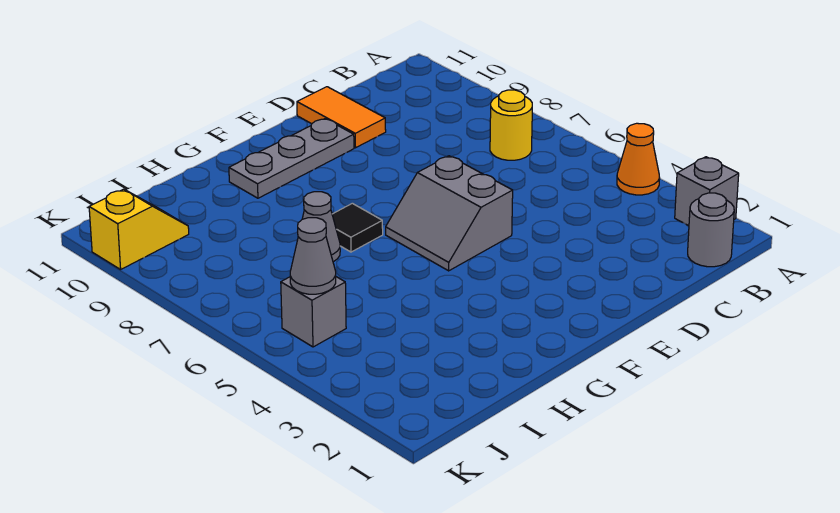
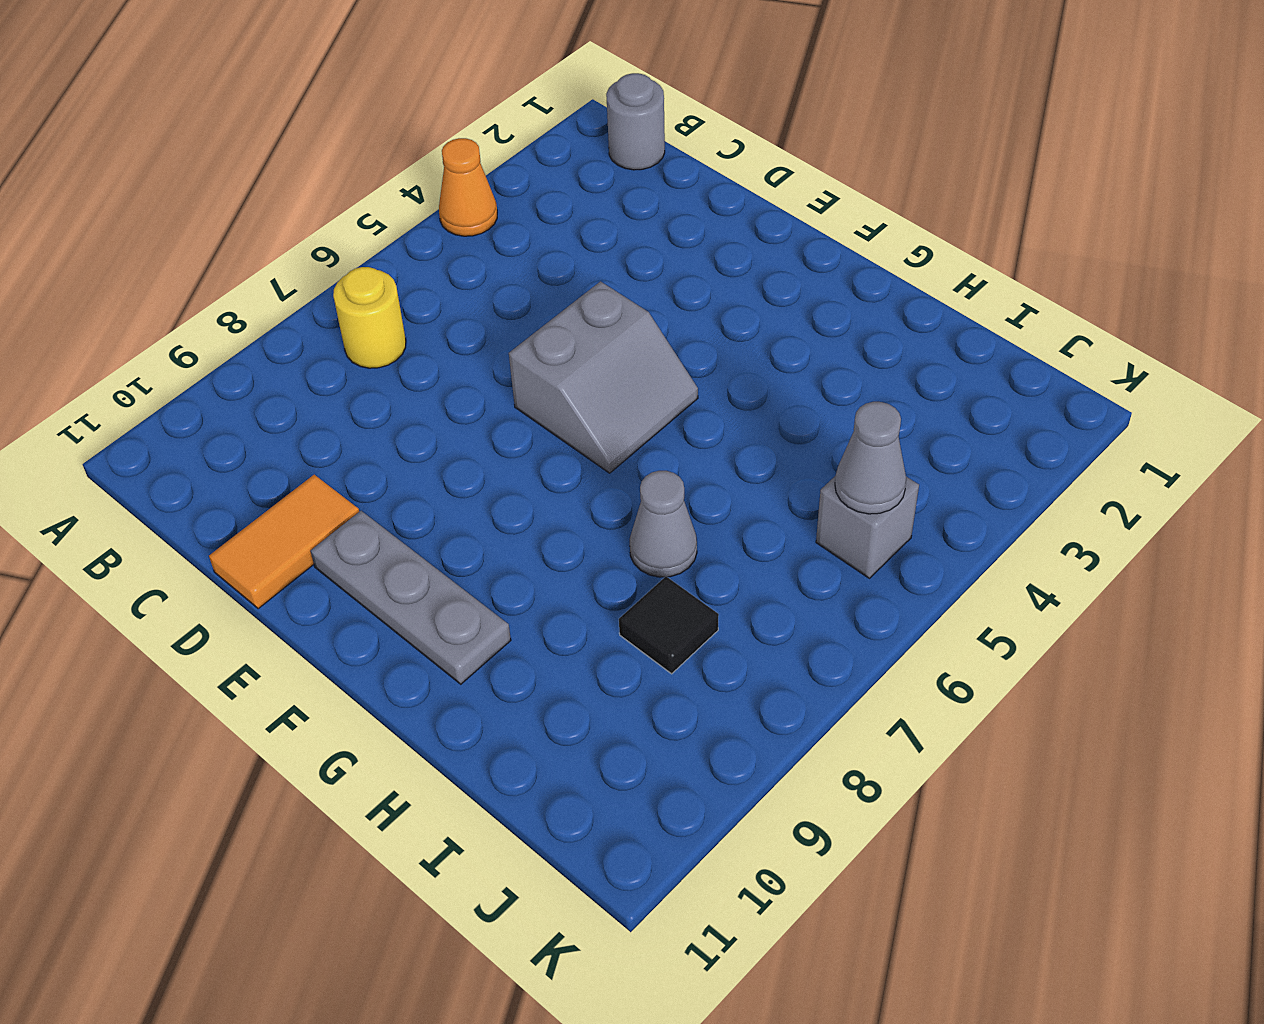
grey brick A2 level 1 -> none
black tile G7 level 1 -> black tile I8 level 1
yellow slope J10:K10 level 1 top K -> none

